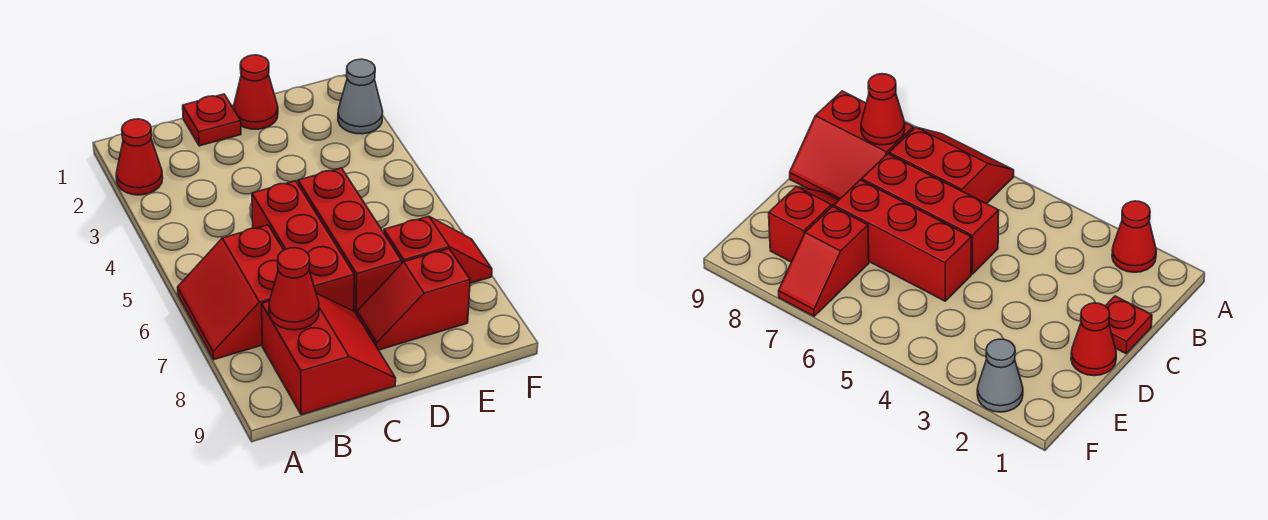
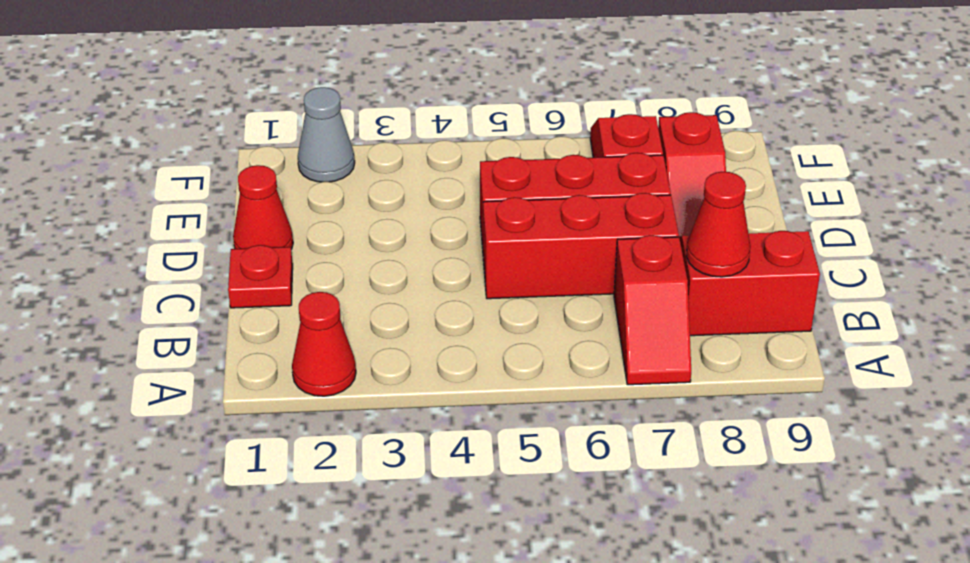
red slope A6:B7 level 1 top B -> red slope A7:B7 level 1 top B

